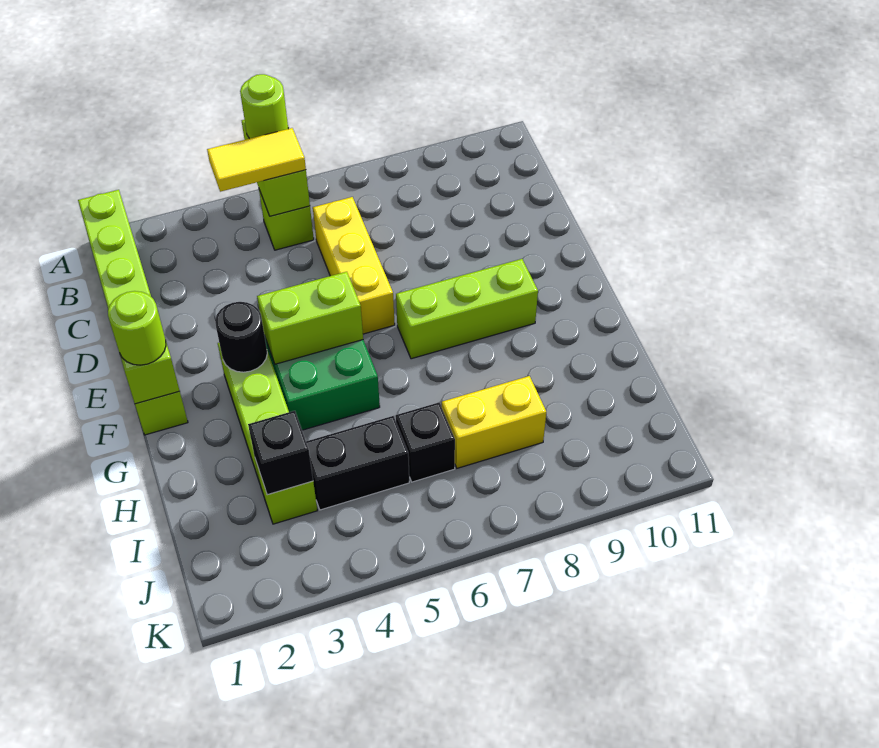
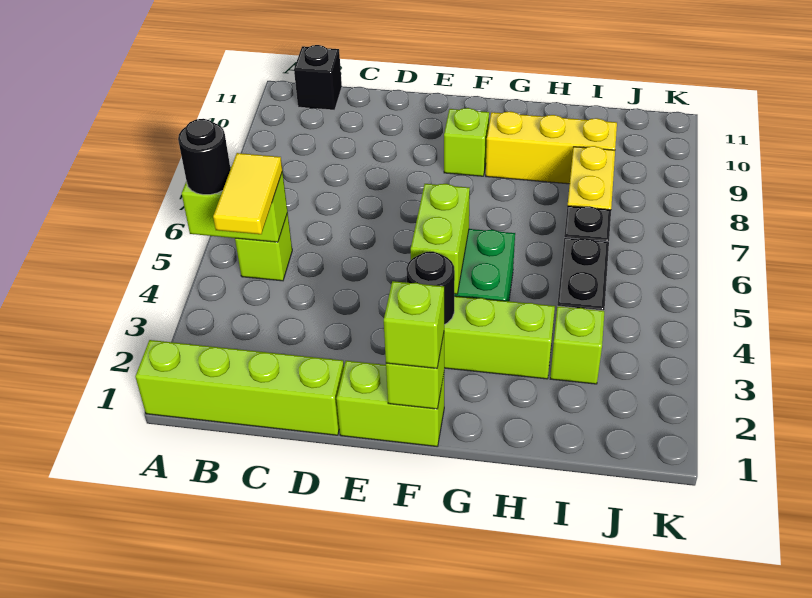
lime round brick A5 level 3 -> black round brick A5 level 3
yellow brick C6:E6 level 1 -> yellow brick G9:I9 level 1
lime round brick F1 level 3 -> lime brick F1 level 3
lime brick F7:F9 level 1 -> lime brick F9 level 1
black brick I3 level 2 -> black brick B11 level 1

